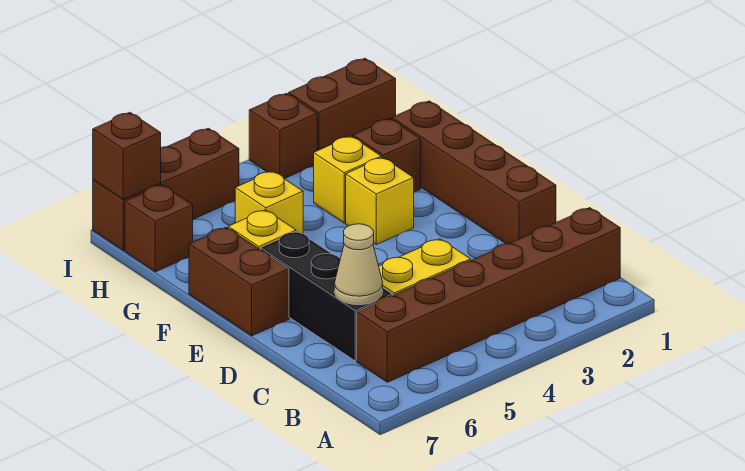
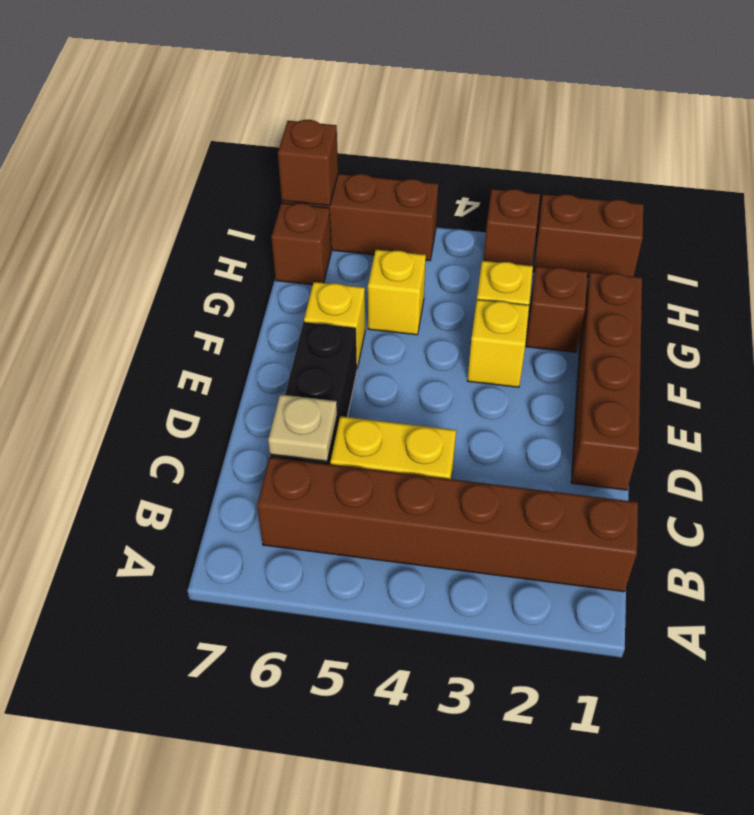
tan cone C6 level 2 -> tan plate C6 level 2
brown brick E7:F7 level 1 -> none

